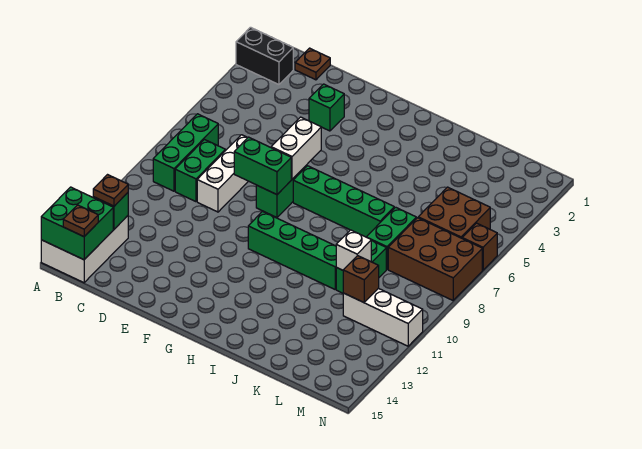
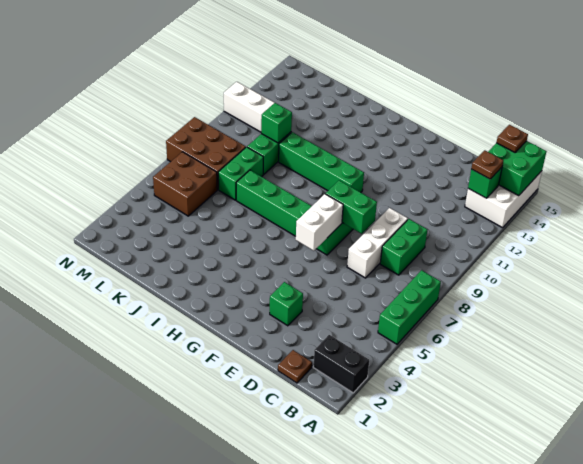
green brick B7:B9 level 1 -> green brick A5:A7 level 1
white brick K10 level 2 -> green brick K10 level 2
brown brick L11 level 2 -> none
brown brick N6 level 1 -> none

